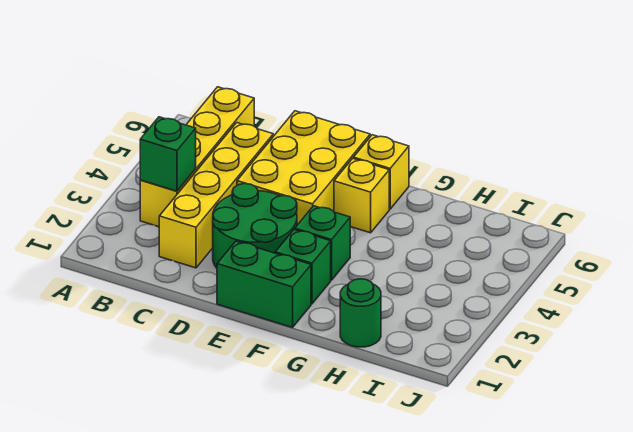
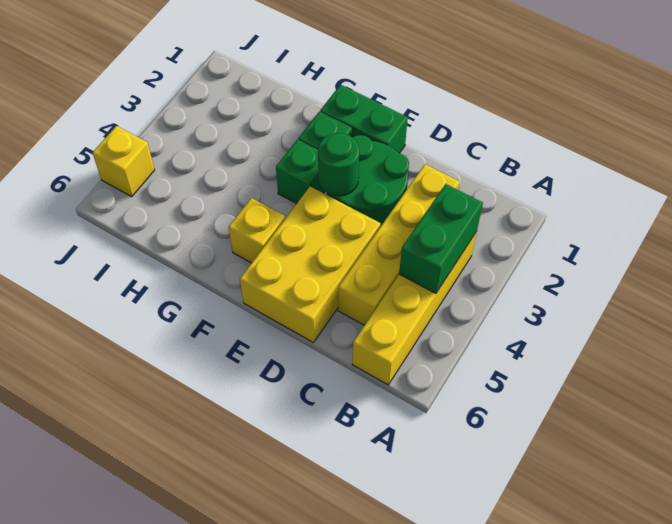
green brick B3 level 2 -> green brick B3:B4 level 2
yellow brick F6 level 1 -> yellow brick J5 level 1
green round brick H1 level 1 -> green round brick E3 level 2

